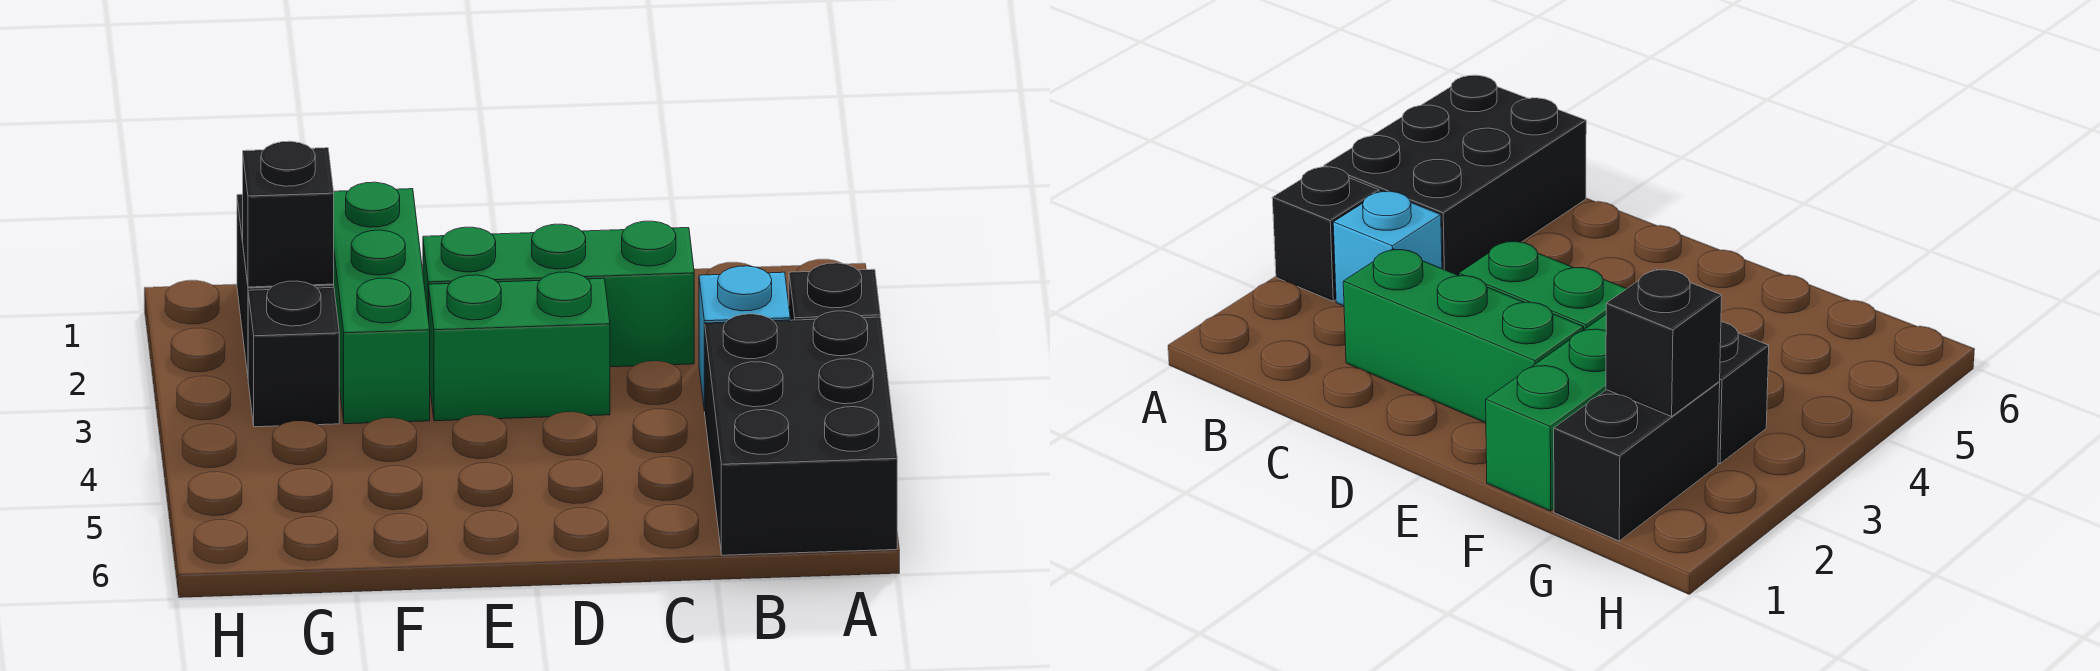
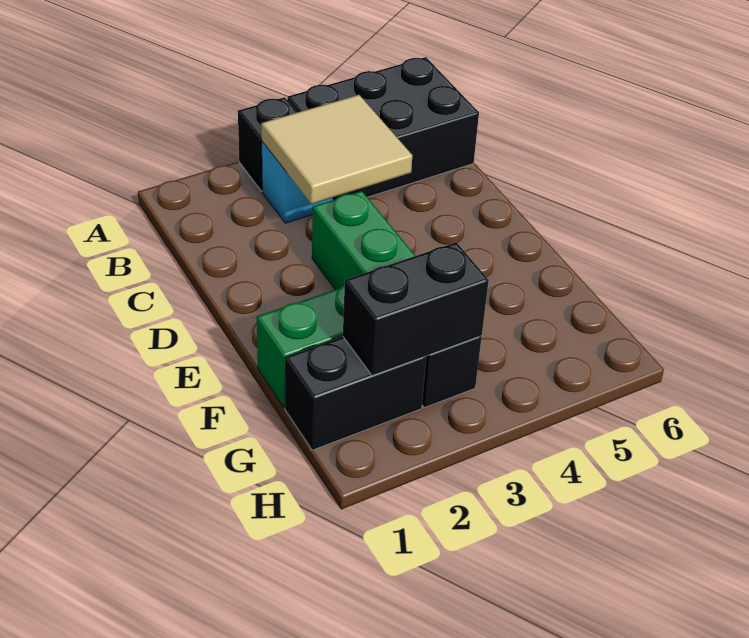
none -> tan tile B3:C4 level 2
green brick C2:E2 level 1 -> none
black brick G2 level 2 -> black brick G2:G3 level 2

